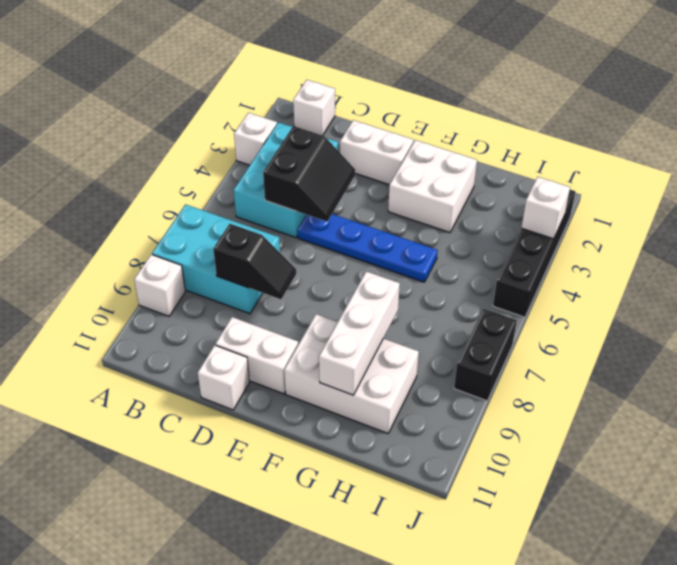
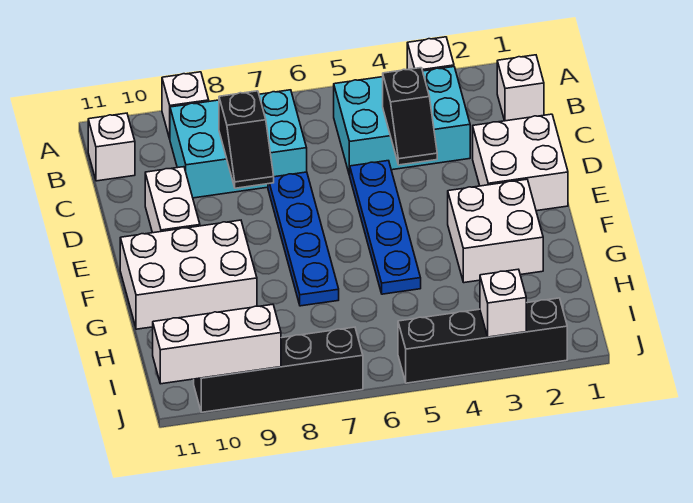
cyan brick A7:C8 level 1 -> cyan brick B7:C9 level 1
black slope C4:D5 level 2 top C -> black slope C4:D4 level 2 top C
white brick D2:E2 level 1 -> white brick D1:E2 level 1
none -> blue plate D7:G7 level 1
white brick D11 level 1 -> white brick B11 level 1
white brick F9:H10 level 1 -> white brick F9:G11 level 1
white brick G8:G10 level 2 -> white brick J9:J11 level 2
black brick J7:J8 level 1 -> black brick J7:J10 level 1

